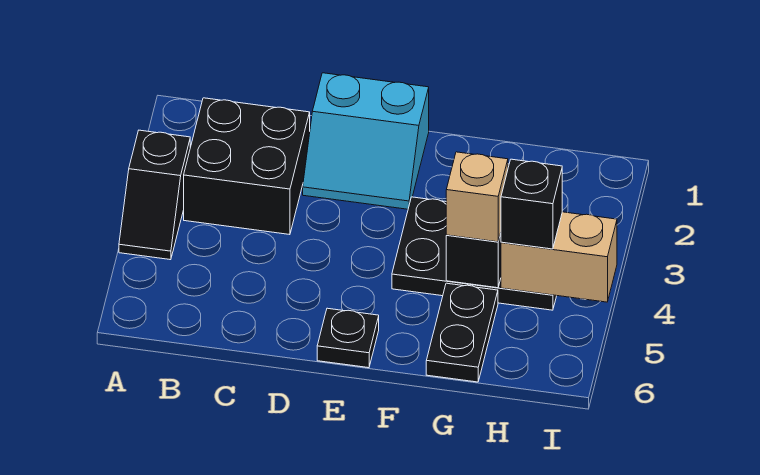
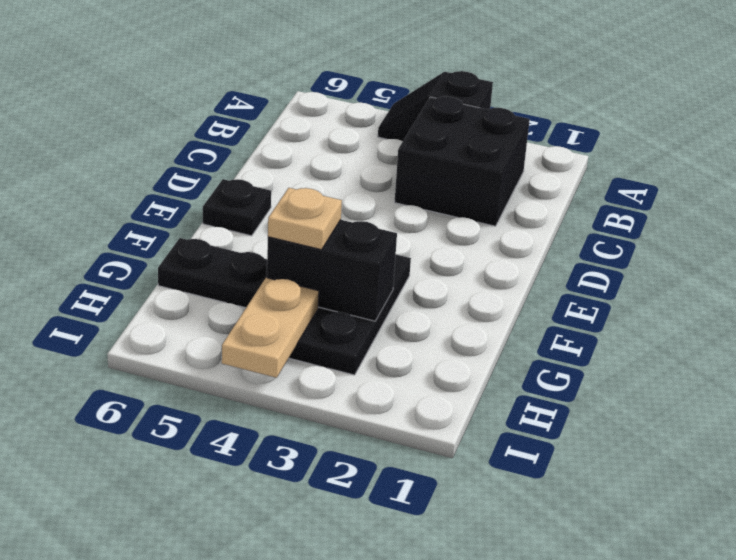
cyan slope D1:E2 level 1 top 1 -> none
tan brick G4 level 3 -> tan plate G4 level 3
tan brick H4:I4 level 2 -> tan plate H4:I4 level 2
black brick H4 level 3 -> none

